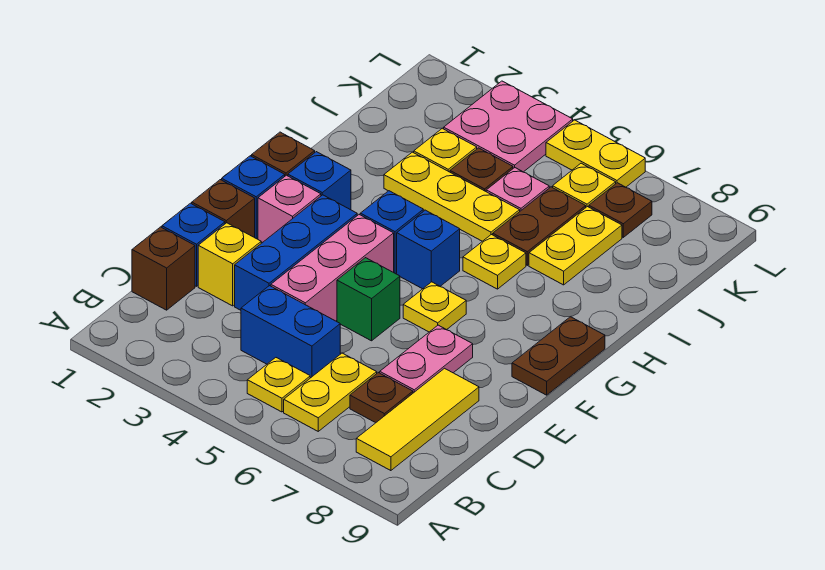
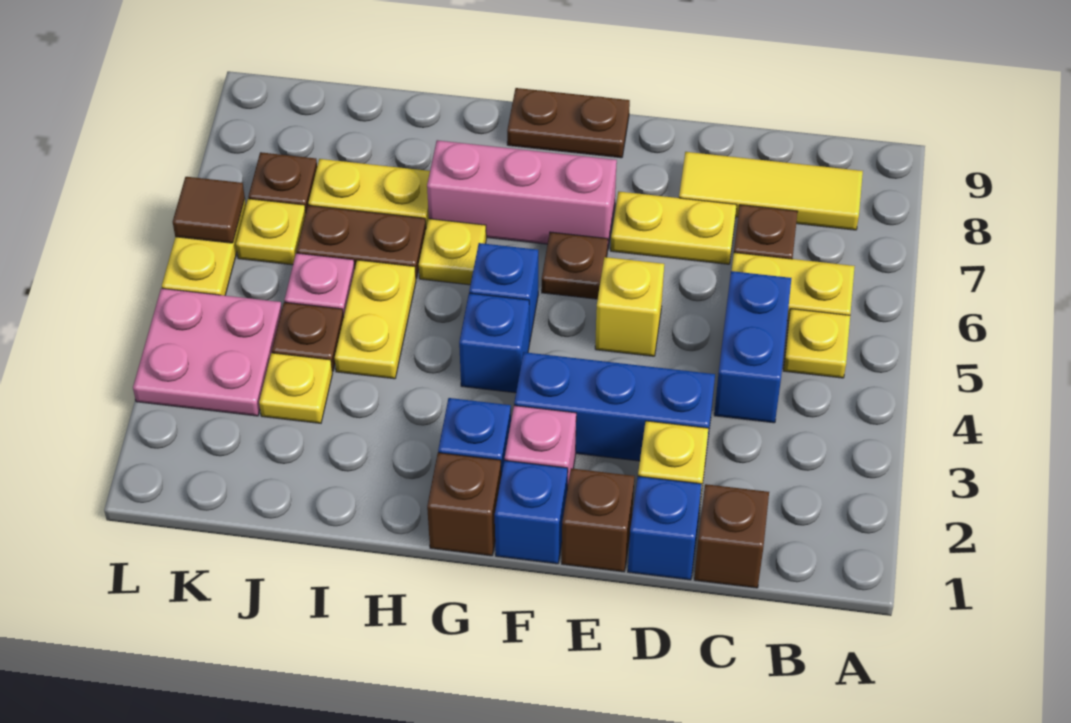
pink brick D4:F4 level 1 -> pink brick F7:H7 level 1
pink plate D7:E7 level 1 -> yellow plate D7:E7 level 1
green brick E5 level 1 -> yellow brick E5 level 1
yellow plate F6 level 1 -> brown plate F6 level 1
yellow plate I3:I5 level 1 -> yellow plate I4:I5 level 1
none -> brown tile L6 level 2

